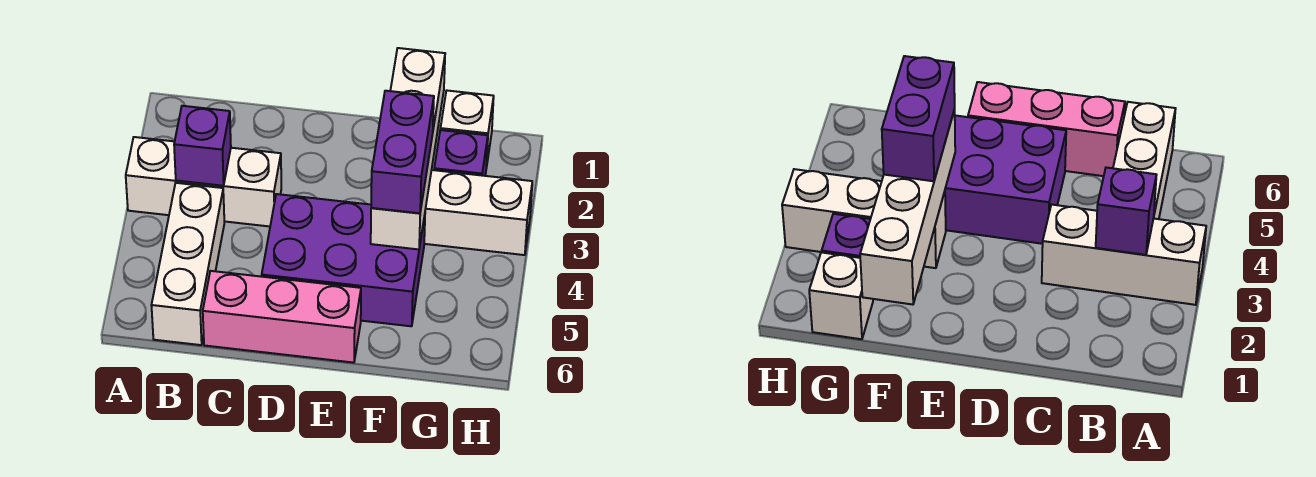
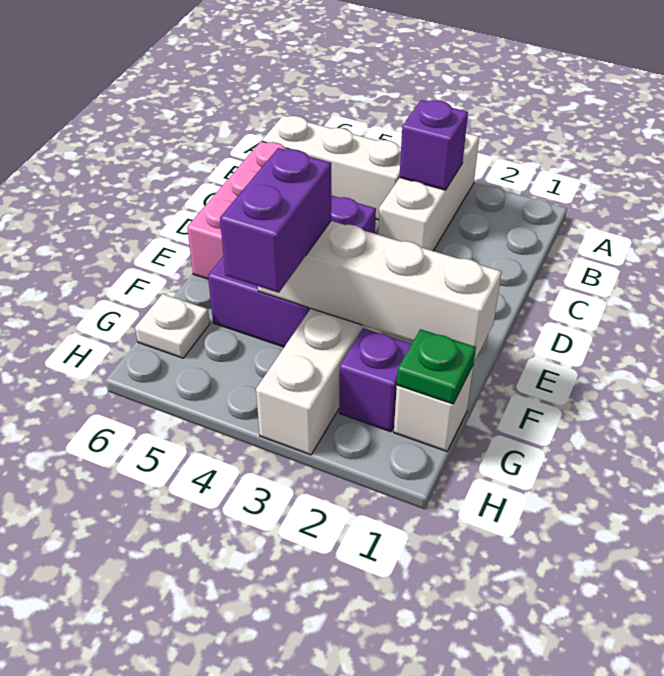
purple brick F3:F4 level 3 -> purple brick F4:G4 level 3
none -> green plate G1 level 2
none -> white plate G6 level 1

